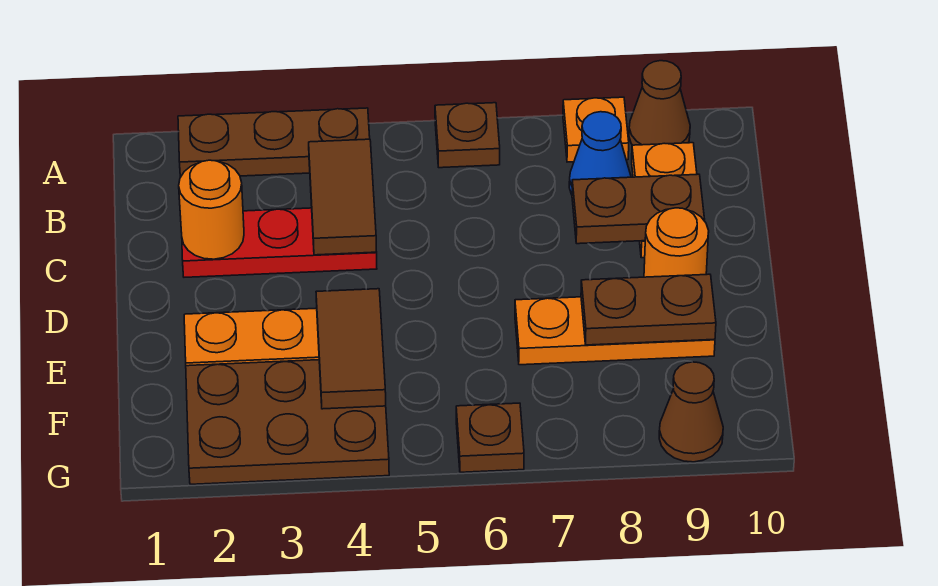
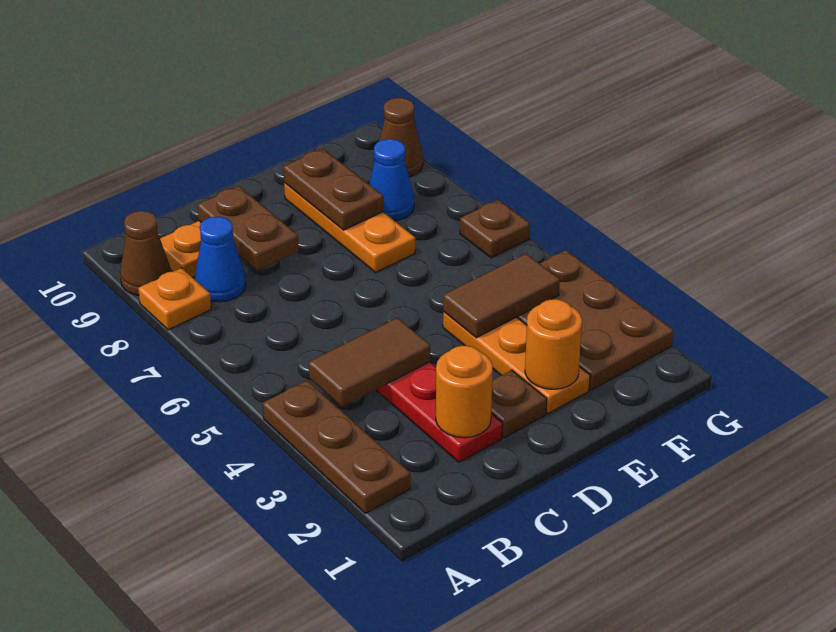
brown plate A6 level 1 -> brown plate D2 level 1
orange round brick D9 level 1 -> orange round brick E2 level 2
none -> blue cone F8 level 1

